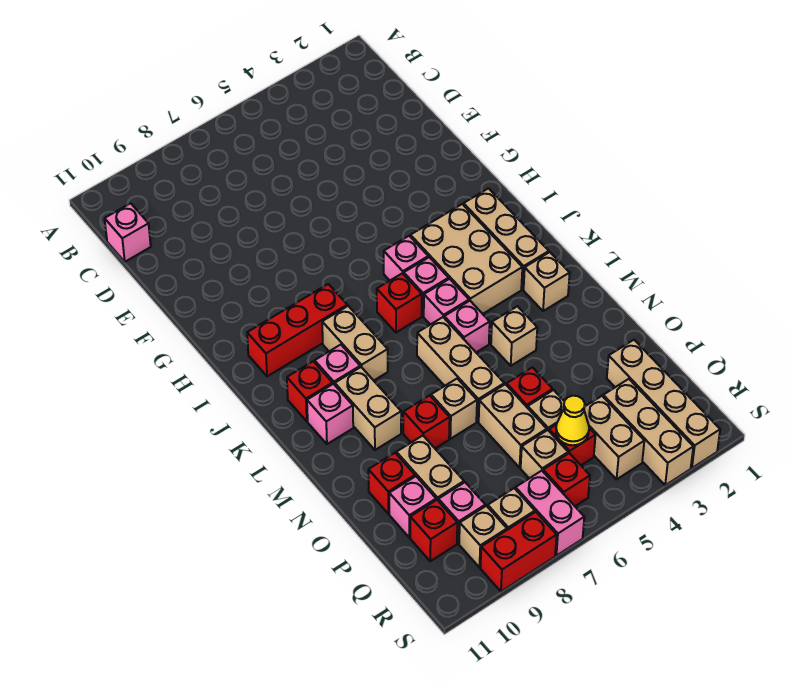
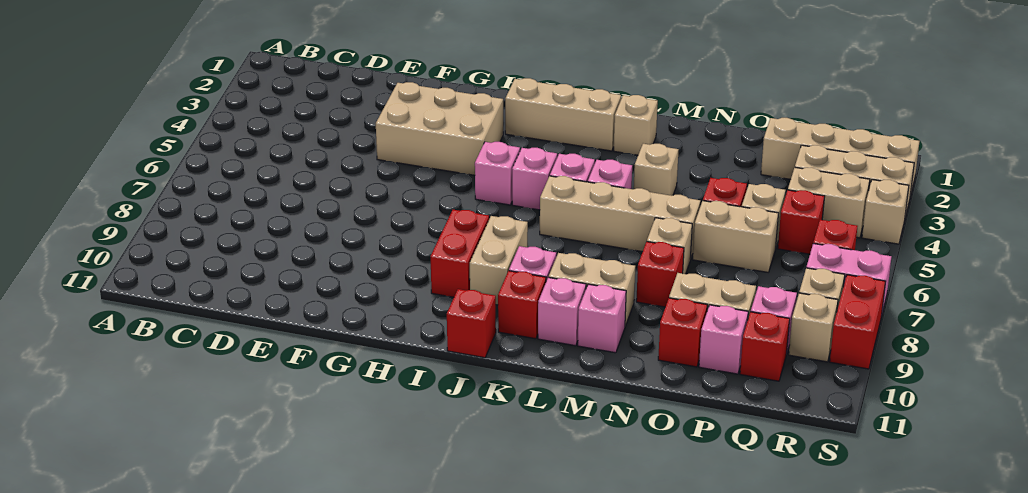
pink brick C11 level 1 -> pink brick M10 level 1
tan brick I3:K4 level 1 -> tan brick F3:H4 level 1
red brick I8:I10 level 1 -> red brick I8:I9 level 1
red brick J6 level 1 -> red brick J11 level 1
tan brick J8:K8 level 1 -> tan brick J8:J9 level 1
tan brick L6:N6 level 1 -> tan brick K6:N6 level 1
yellow cone Q5 level 2 -> none
tan brick Q6 level 1 -> tan brick S4 level 1

